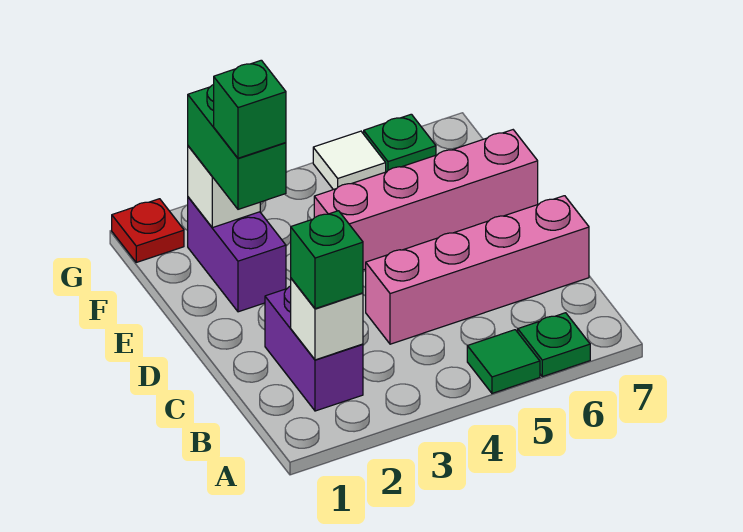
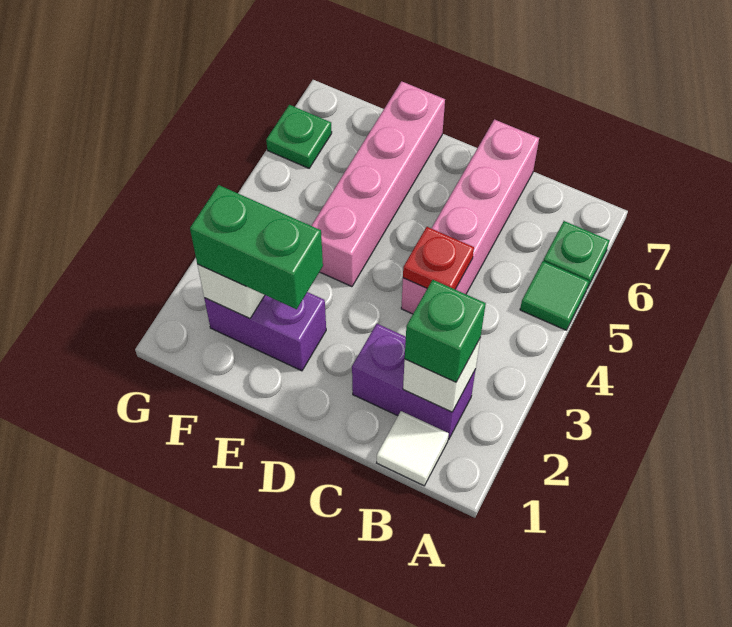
green brick E2 level 4 -> none
red plate G1 level 1 -> red plate C4 level 2
white tile G5 level 1 -> white tile B1 level 1

